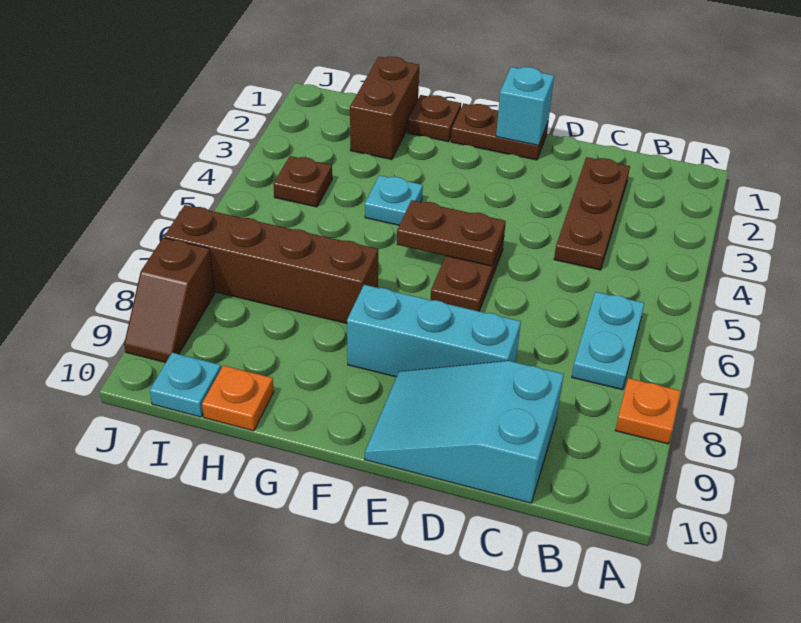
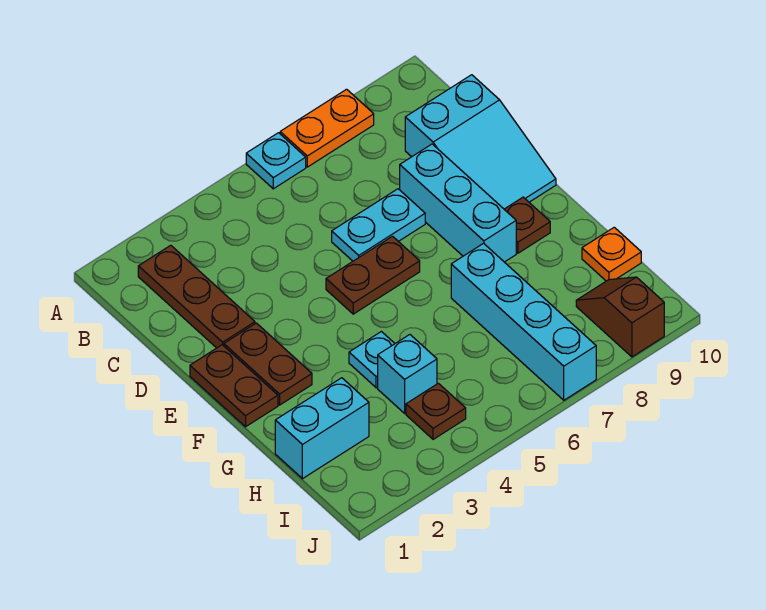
orange plate A8 level 1 -> orange plate A7:A8 level 1
cyan plate B6:B7 level 1 -> cyan plate D6:D7 level 1
brown plate C2:C4 level 1 -> brown plate B2:D2 level 1
cyan brick E1 level 2 -> cyan brick H4 level 1
brown plate E5:F5 level 2 -> brown plate E2:F2 level 1
brown plate G1 level 1 -> brown plate F9 level 1
brown brick G7:J7 level 1 -> cyan brick G7:J7 level 1
brown brick H1:H2 level 1 -> cyan brick H1:H2 level 1
cyan plate I10 level 1 -> cyan plate A6 level 1
brown slope J8:J9 level 1 top 8 -> brown slope I9:J9 level 1 top J

